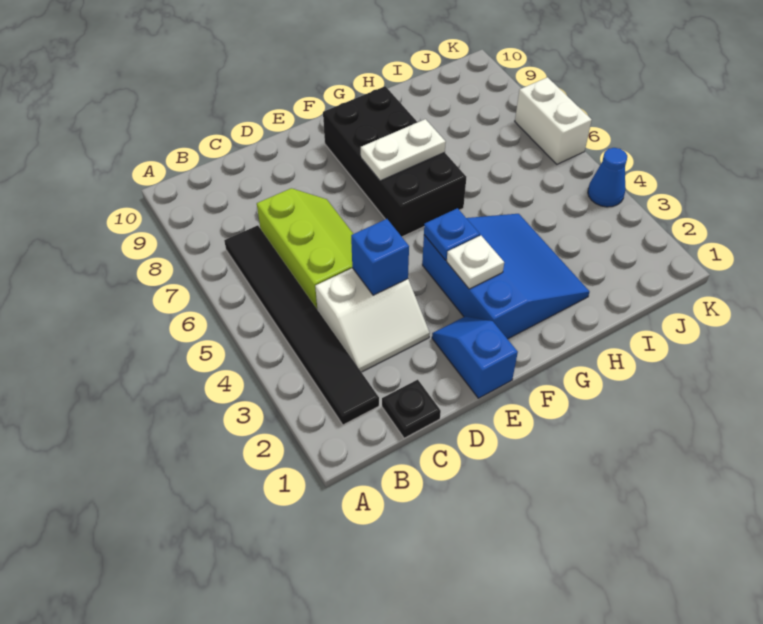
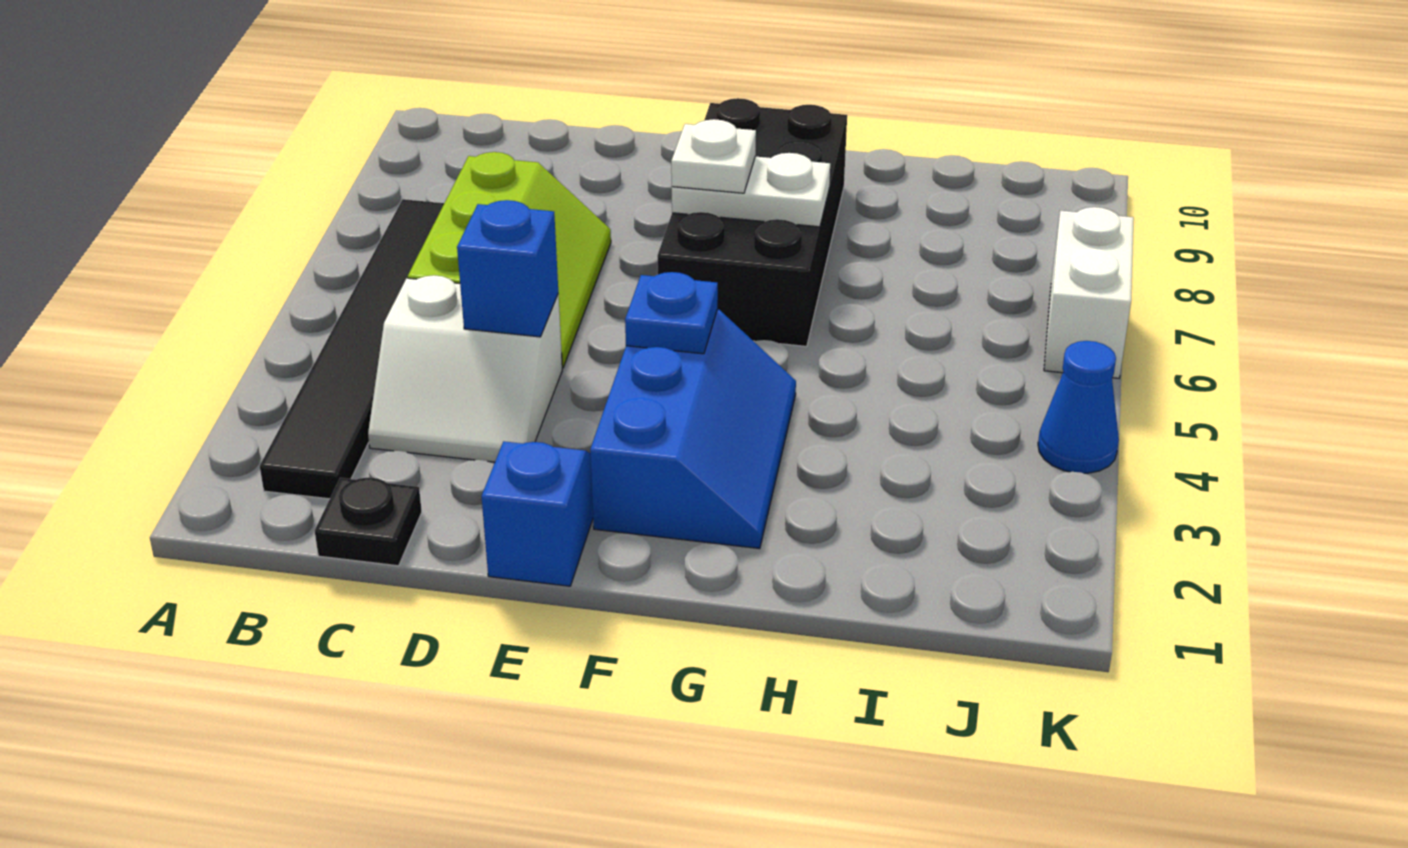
blue slope F2:H4 level 1 top F -> blue slope F2:G4 level 1 top F
white plate F3 level 2 -> white plate F7 level 3

